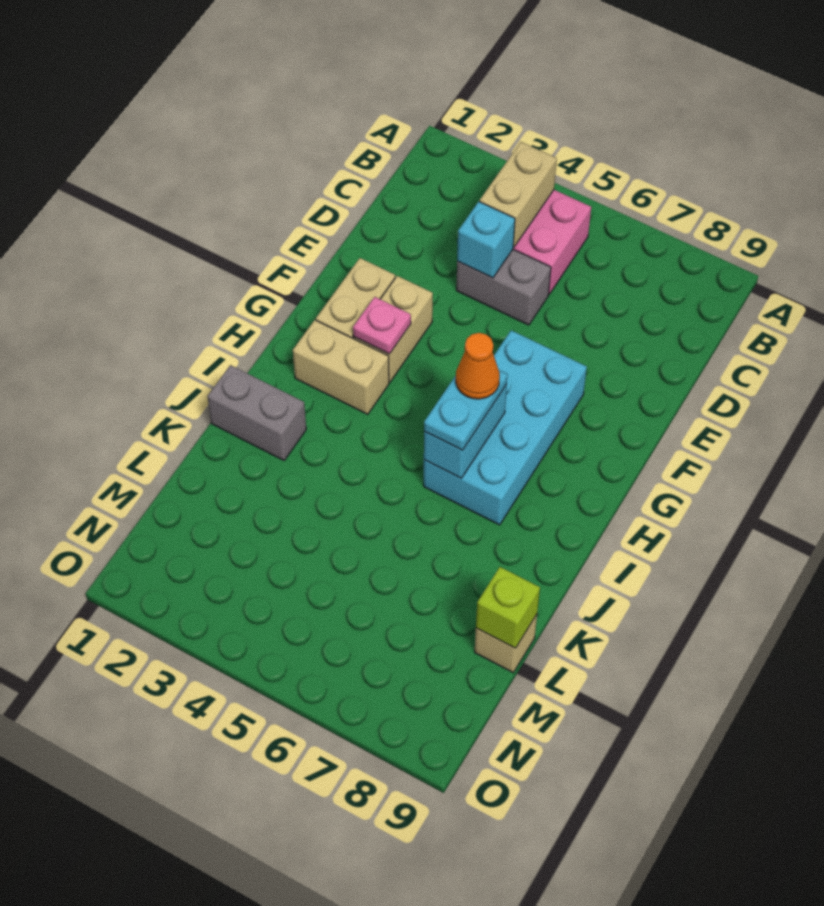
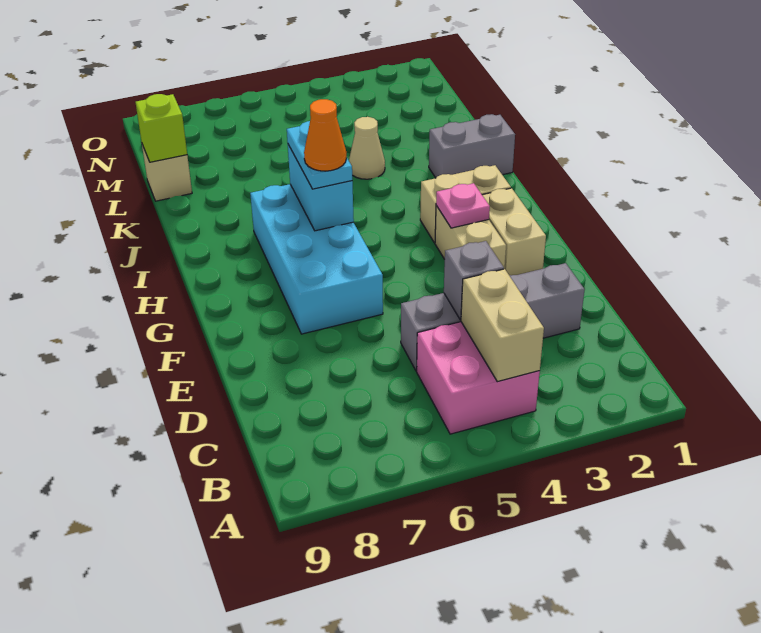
grey brick D4:D5 level 1 -> grey brick D2:D5 level 1
cyan brick D4 level 2 -> grey brick D4 level 2
none -> tan cone K4 level 1

